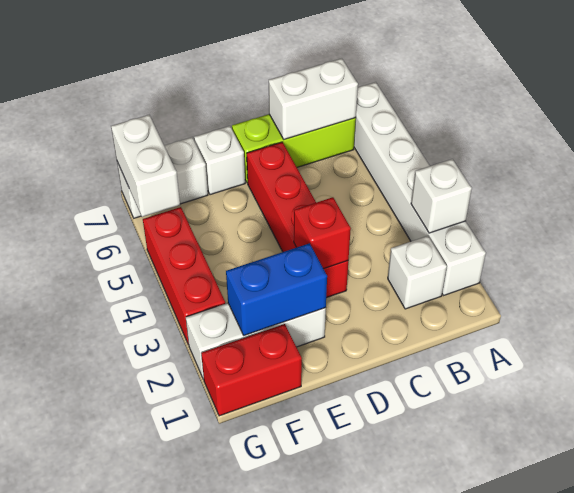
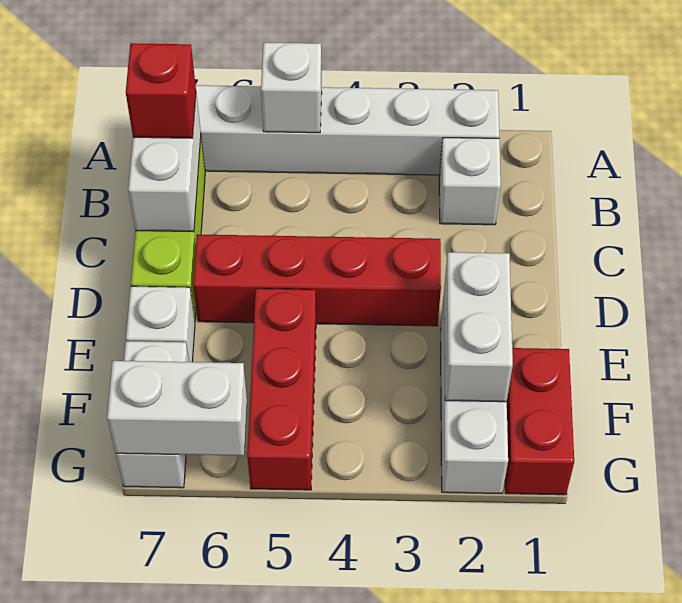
white brick A3 level 2 -> white brick A5 level 2
red brick D3 level 2 -> red brick B7 level 3
blue brick E2:F2 level 2 -> white brick E2:F2 level 2
red brick G3:G5 level 1 -> red brick E5:G5 level 1

